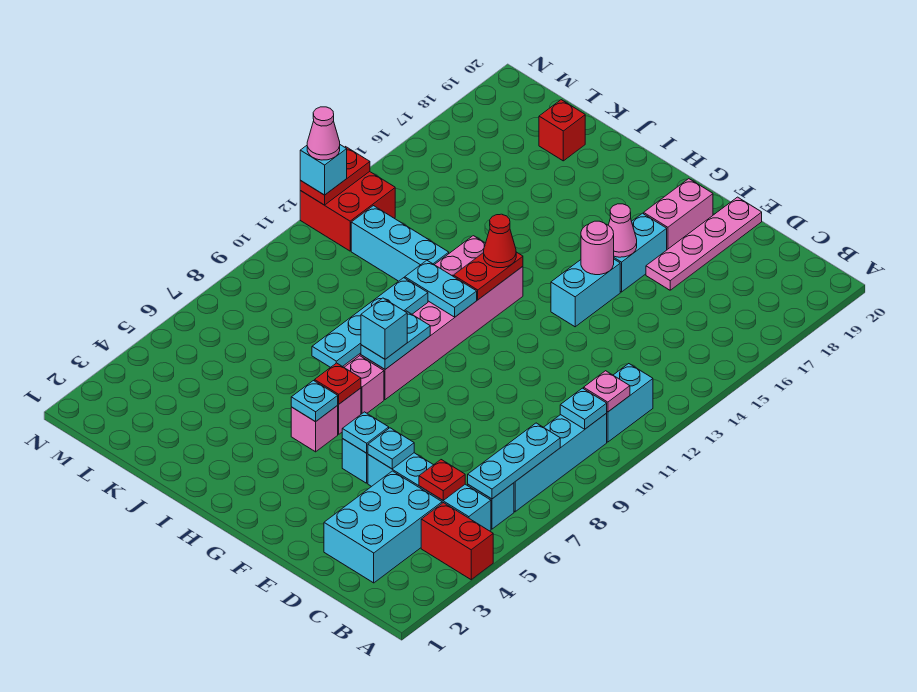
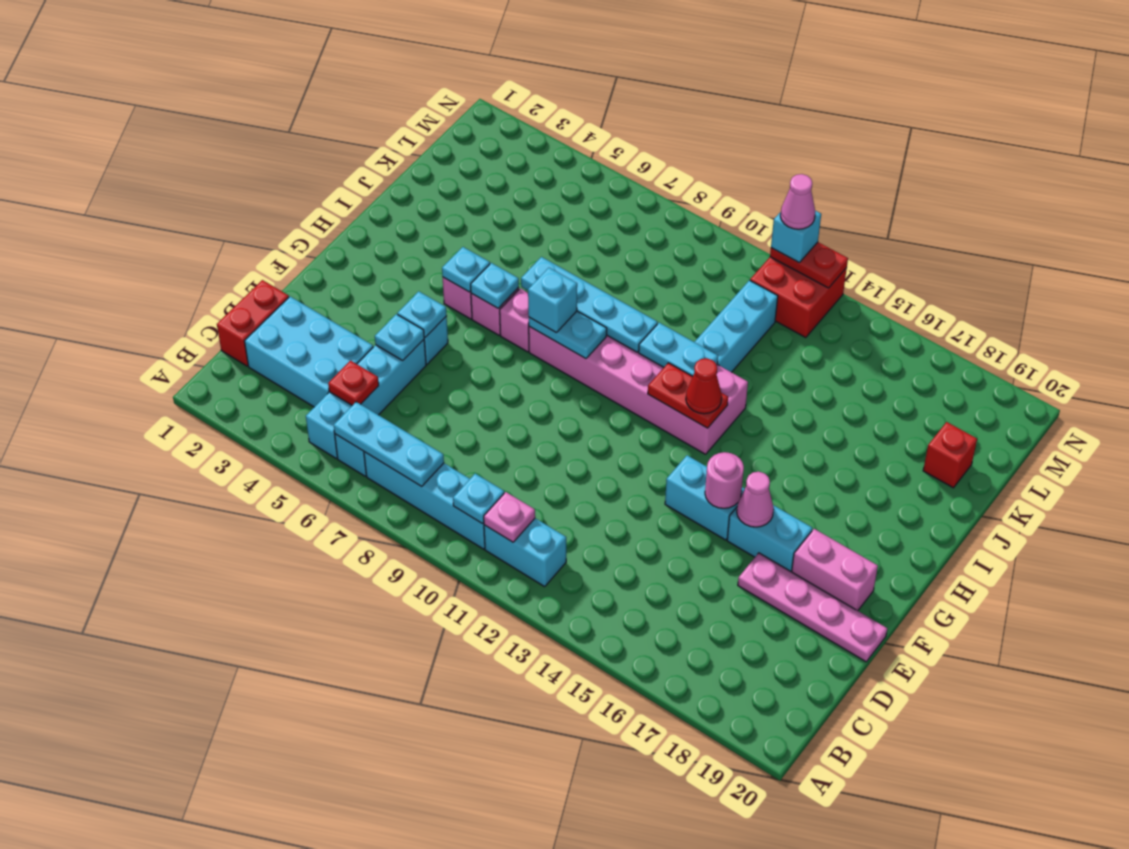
red brick A4:B4 level 1 -> red brick C1:D1 level 1
red plate H6 level 2 -> cyan plate H6 level 2
cyan plate H11:I11 level 2 -> cyan plate I11:I12 level 2

